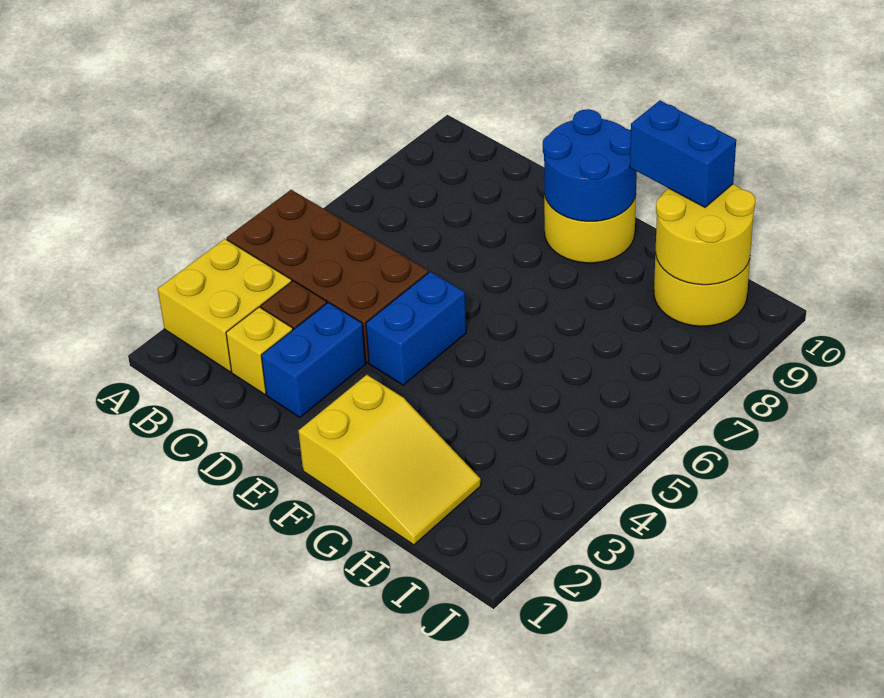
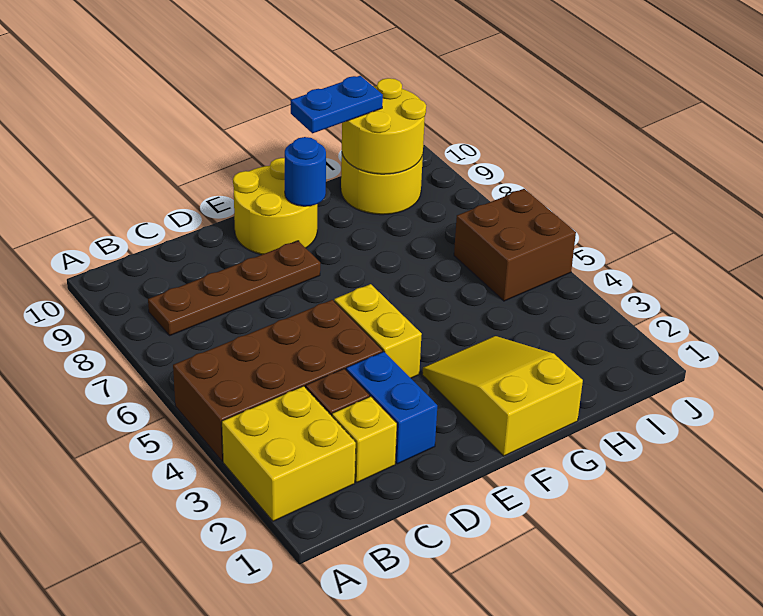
none -> brown plate B8:E8 level 1
blue brick E4:E5 level 1 -> yellow brick E4:E5 level 1
blue round brick E9:F10 level 2 -> blue round brick F9 level 2
yellow slope F1:H2 level 1 top F -> yellow slope F1:G3 level 1 top 1
blue brick G10:H10 level 3 -> blue plate G10:H10 level 3
none -> brown brick I5:J6 level 1

